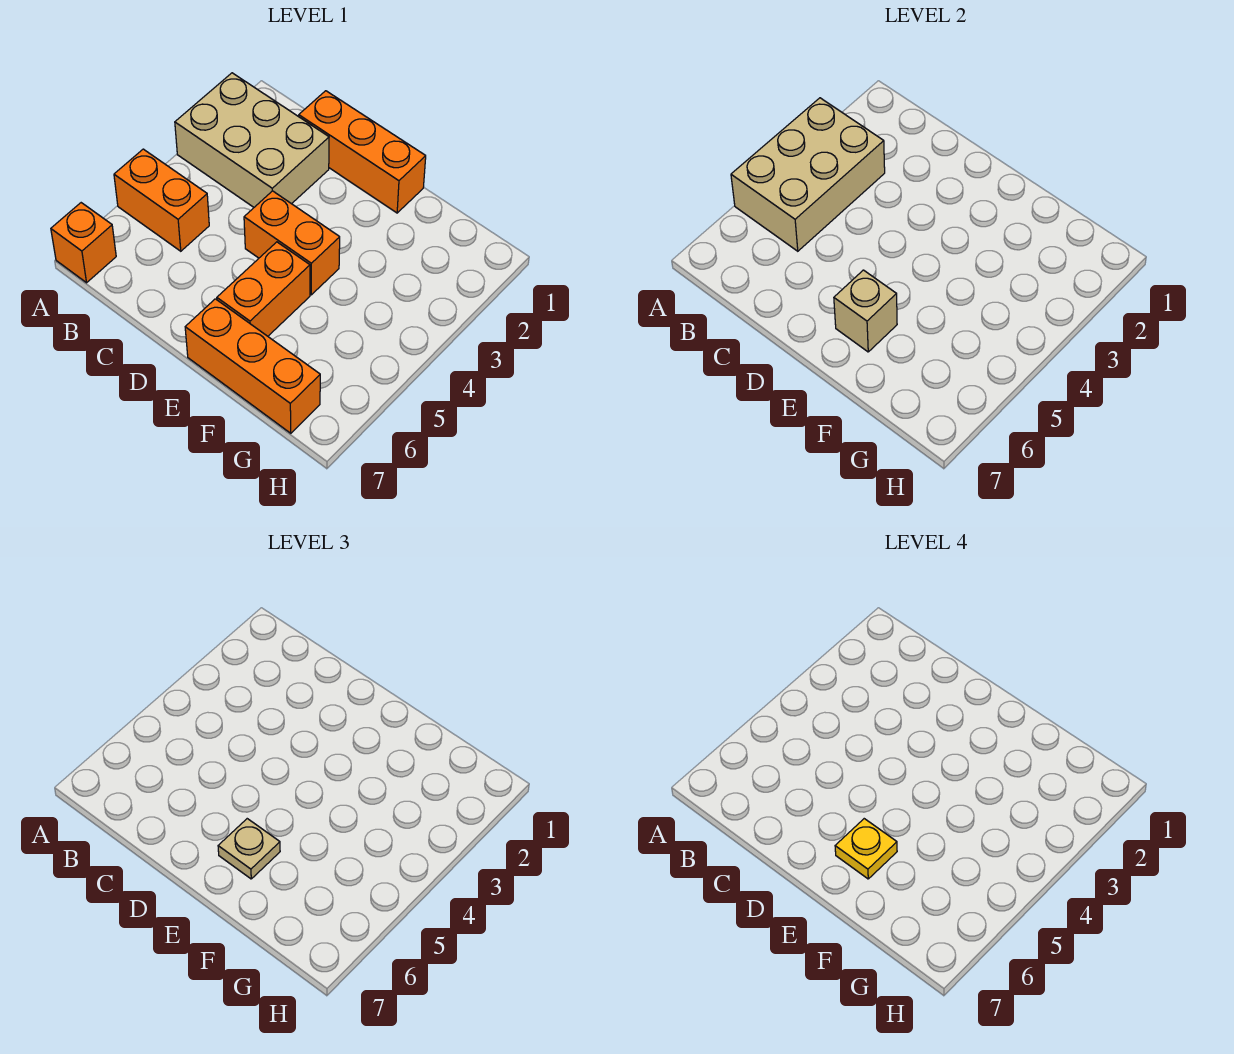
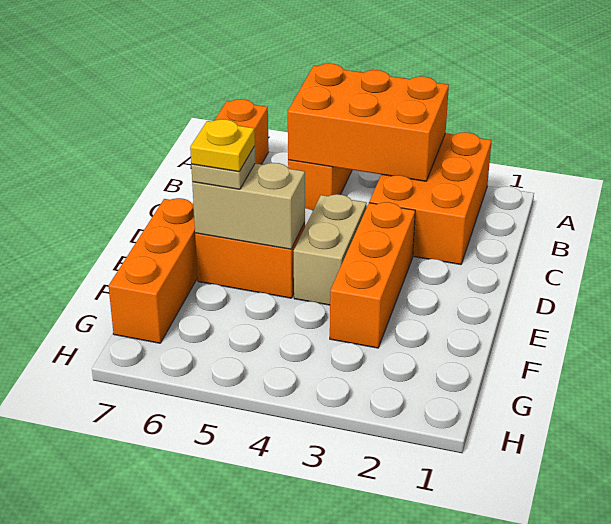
tan brick A2:C3 level 1 -> orange brick A2:C3 level 1
tan brick A3:B5 level 2 -> orange brick A3:B5 level 2
orange brick C1:E1 level 1 -> orange brick D3:F3 level 1
orange brick D4:E4 level 1 -> tan brick D4:E4 level 1
tan brick E6 level 2 -> tan brick E5:E6 level 2

